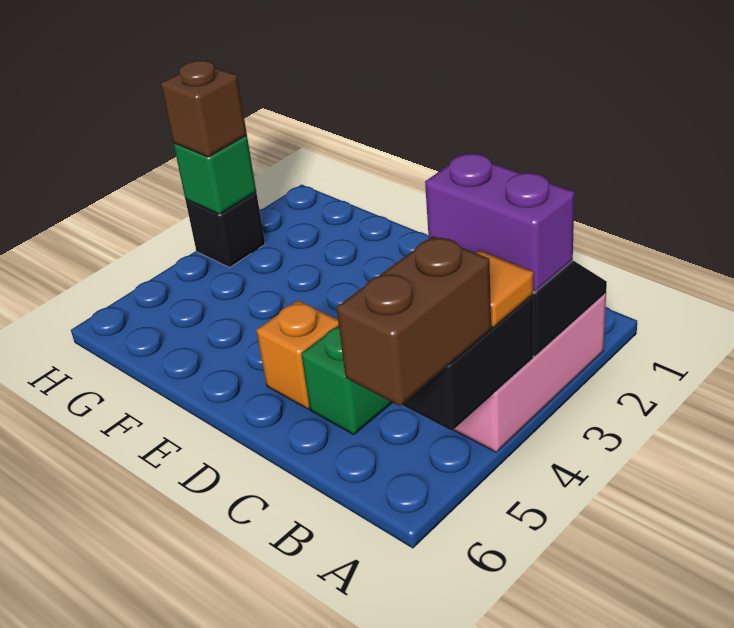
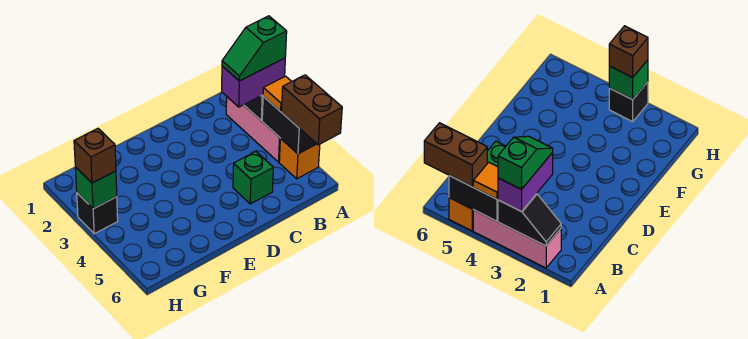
none -> green slope A3:B3 level 4 top A
orange brick D5 level 1 -> orange brick A5 level 1

